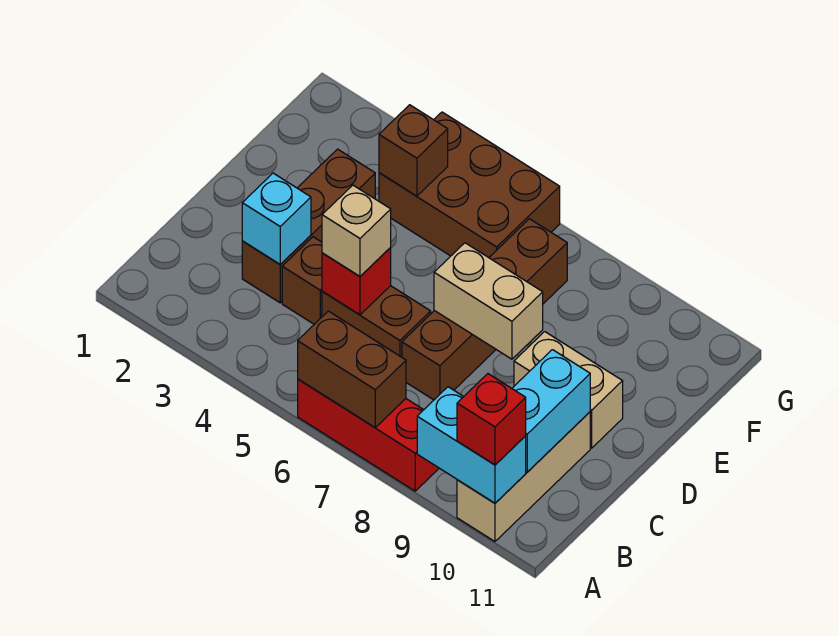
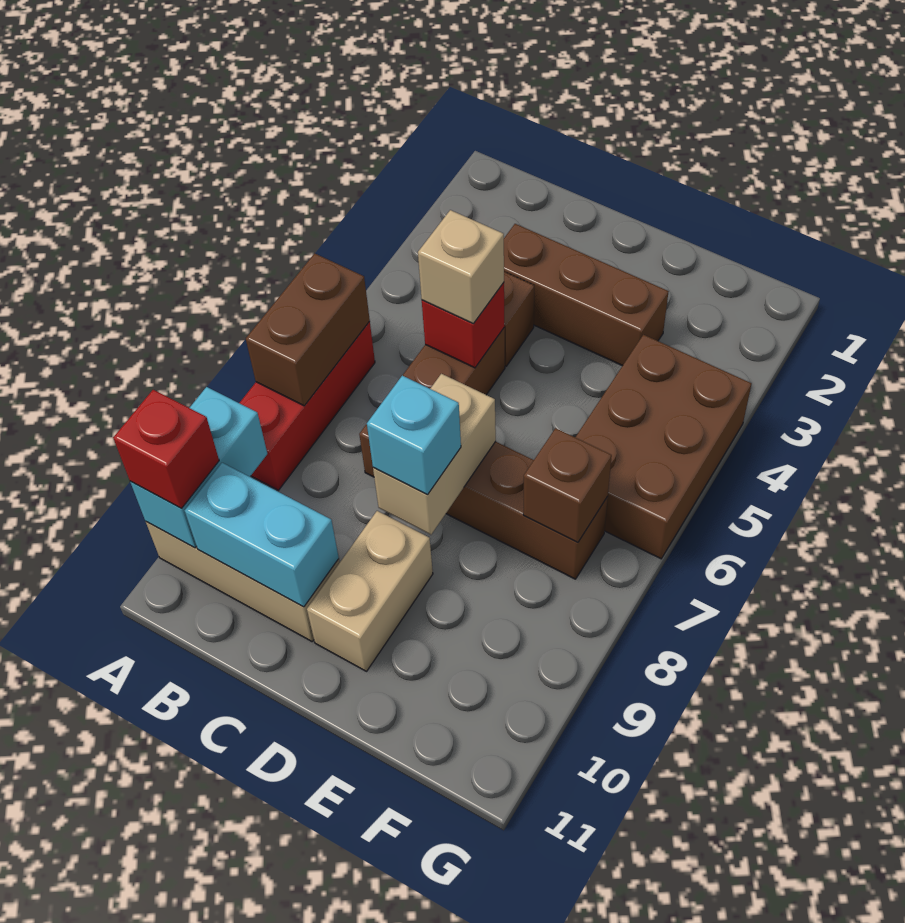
cyan brick C3 level 2 -> cyan brick D8 level 3
brown brick F4 level 2 -> brown brick F7 level 2

